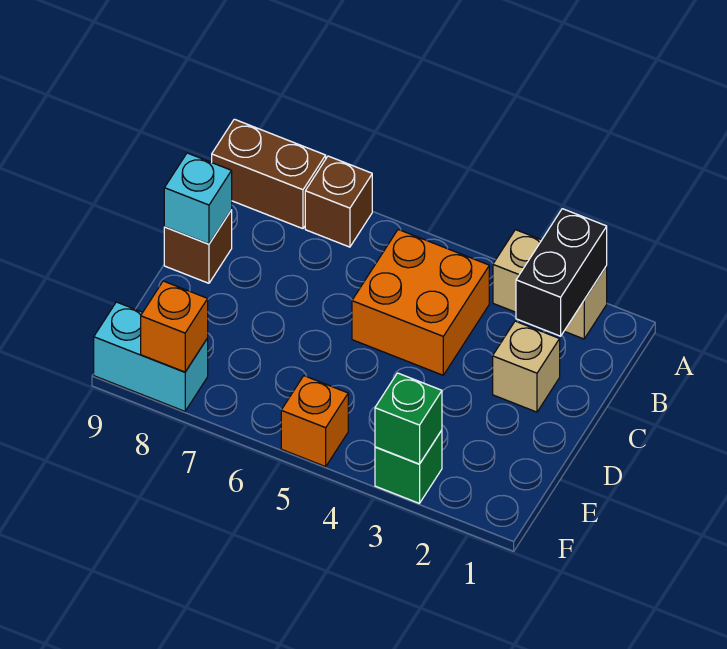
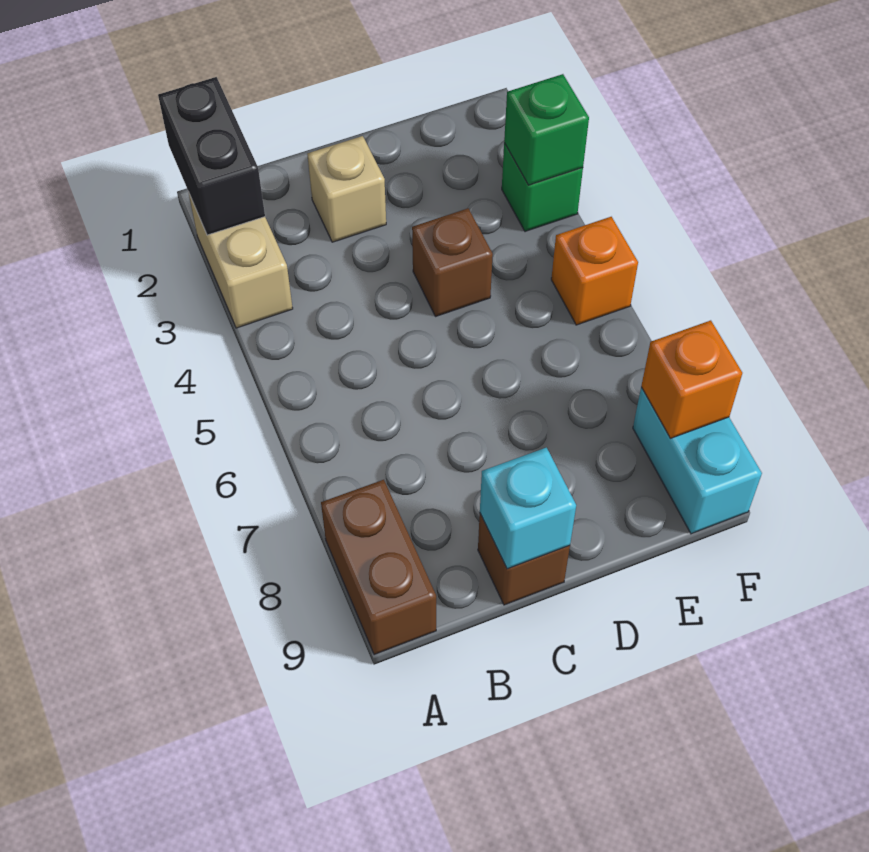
black brick A2:B2 level 2 -> black brick A1:A2 level 2
brown brick A7 level 1 -> brown brick D4 level 1
orange brick B4:C5 level 1 -> none

